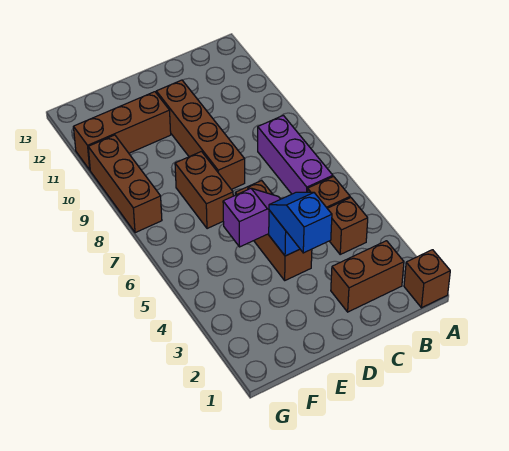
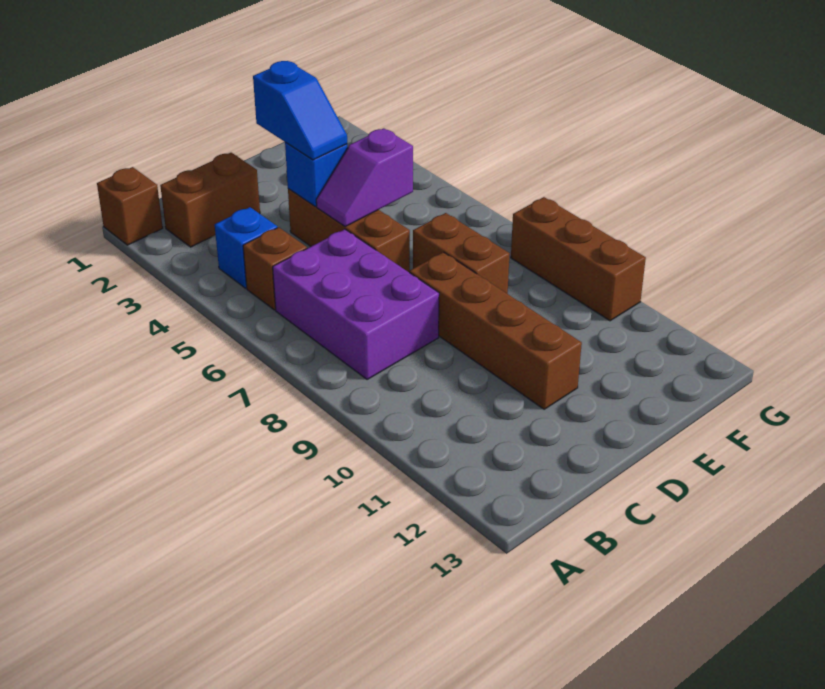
brown brick B4 level 1 -> blue brick B4 level 1
purple brick B6:B8 level 1 -> purple brick B6:C8 level 1
brown brick E11:G11 level 1 -> none

